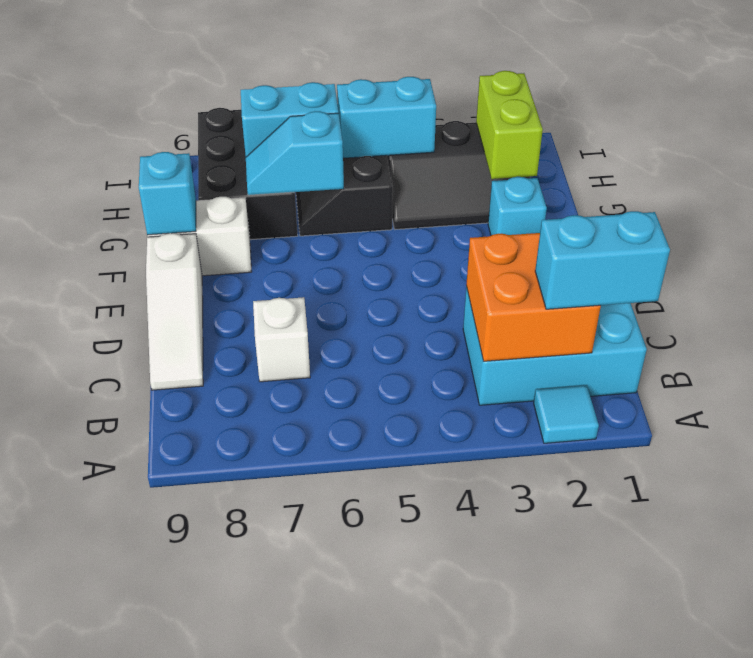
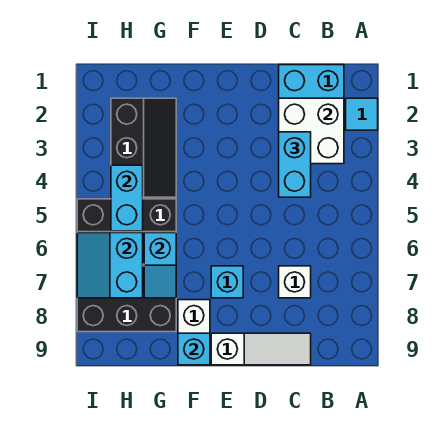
cyan brick B1:B2 level 3 -> cyan brick C3:C4 level 3
orange brick B2:C3 level 2 -> white brick B2:C3 level 2
cyan brick F2 level 1 -> cyan brick E7 level 1
lime brick G2:H2 level 2 -> none

